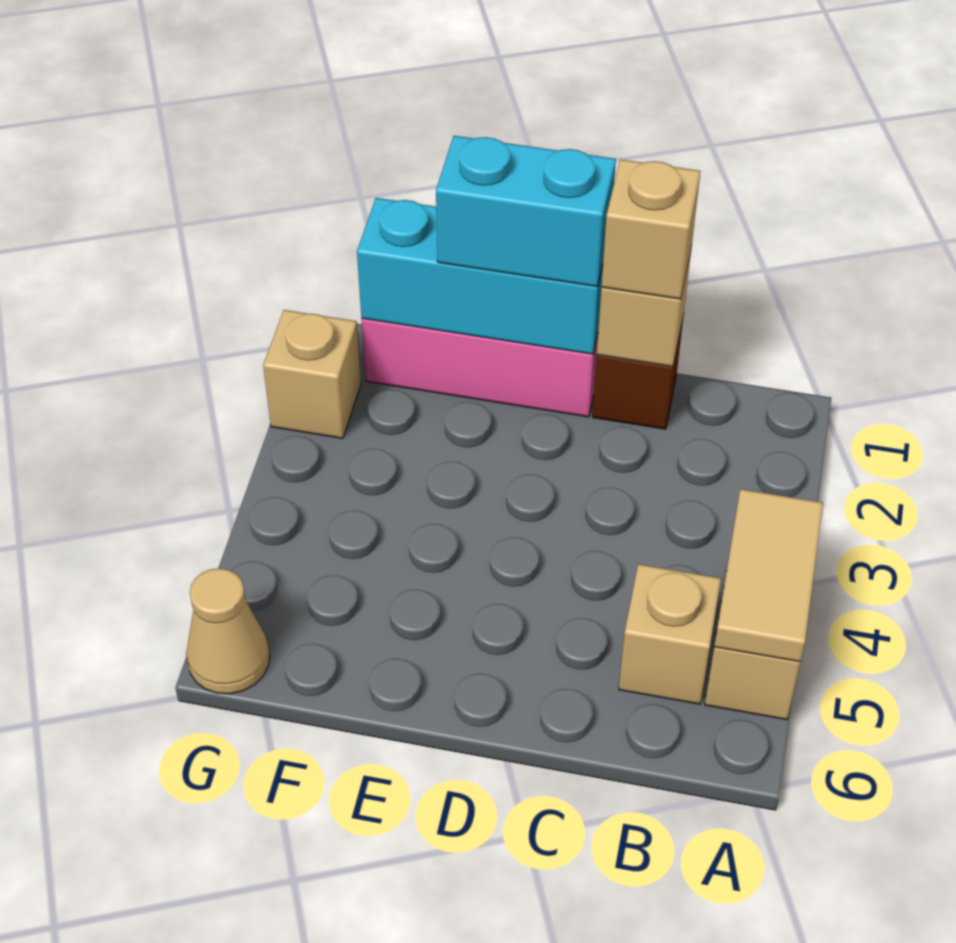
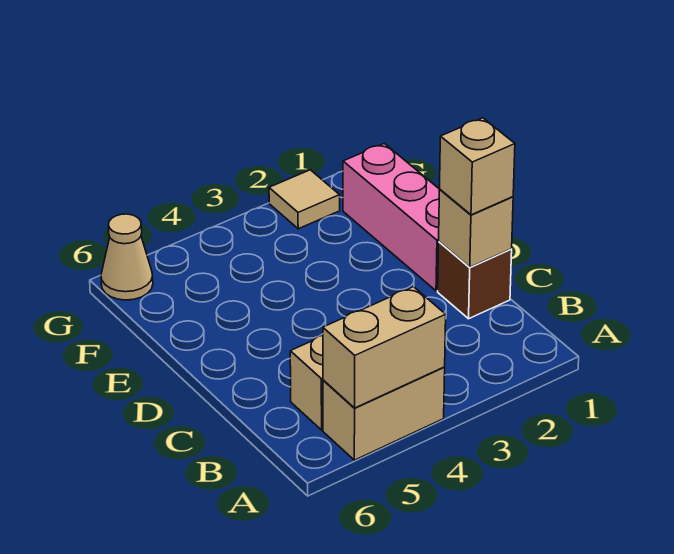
tan tile A4:A5 level 2 -> tan brick A4:A5 level 2
cyan brick D1:F1 level 2 -> none
cyan brick D1:E1 level 3 -> none
tan brick G2 level 1 -> tan tile G2 level 1

